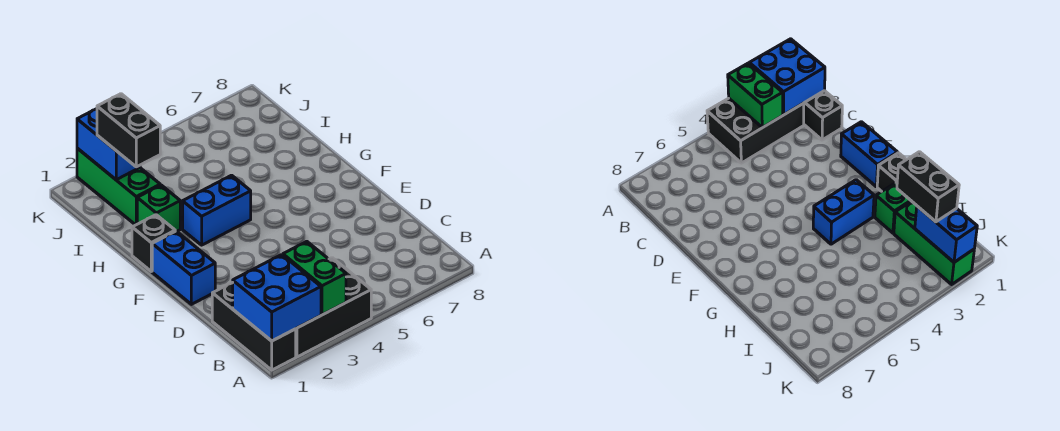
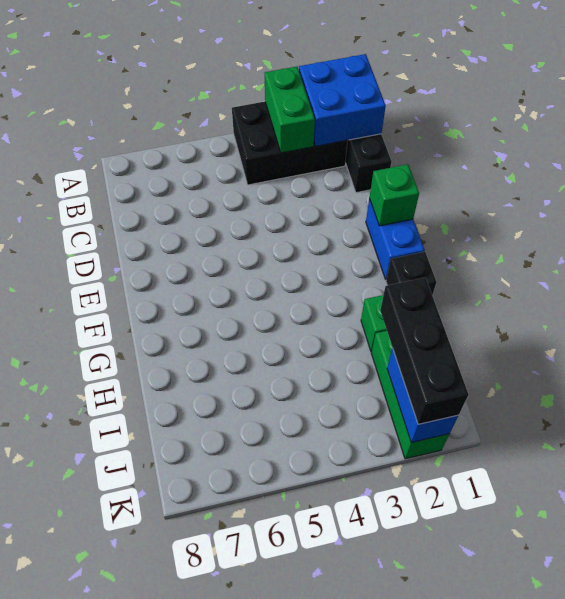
none -> green brick E1 level 2
blue brick G3:G4 level 1 -> none
black brick I2:J2 level 3 -> black brick I2:K2 level 3

